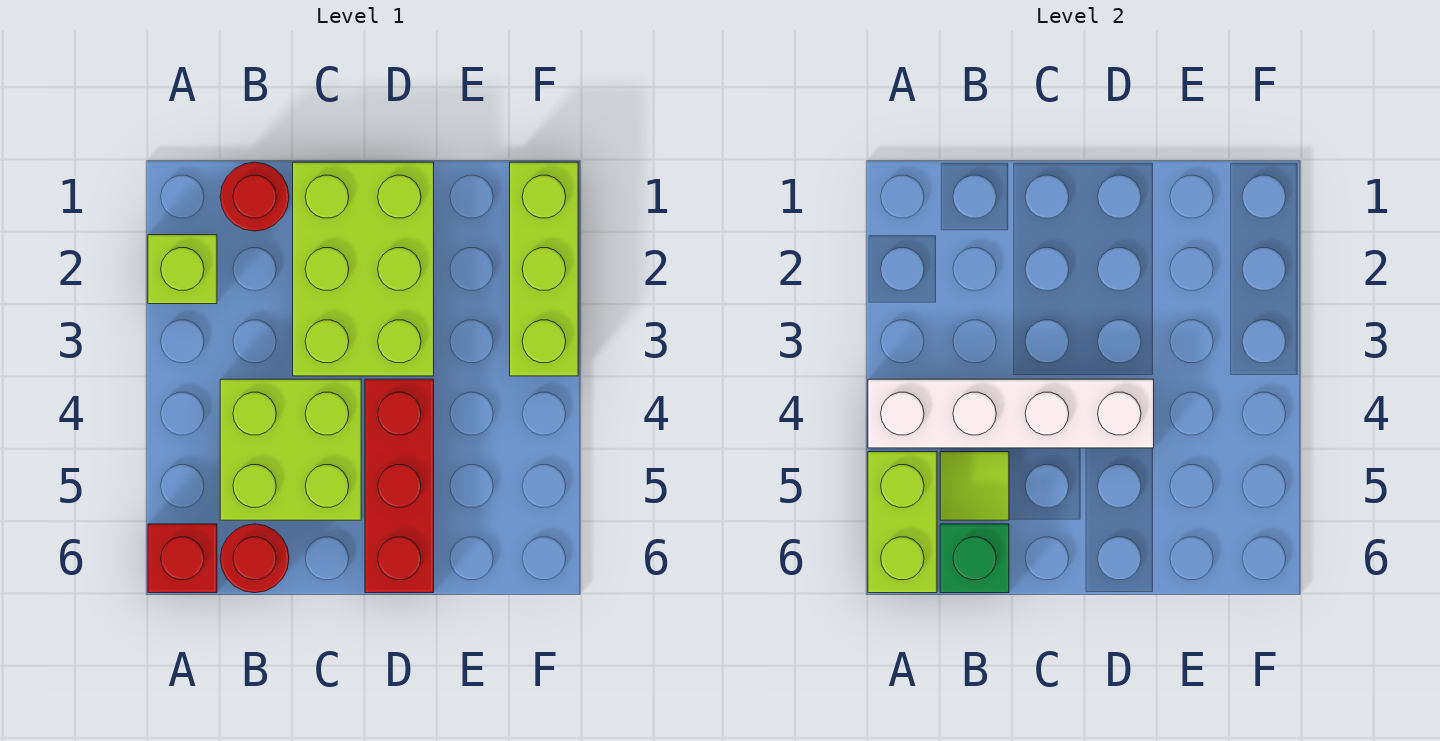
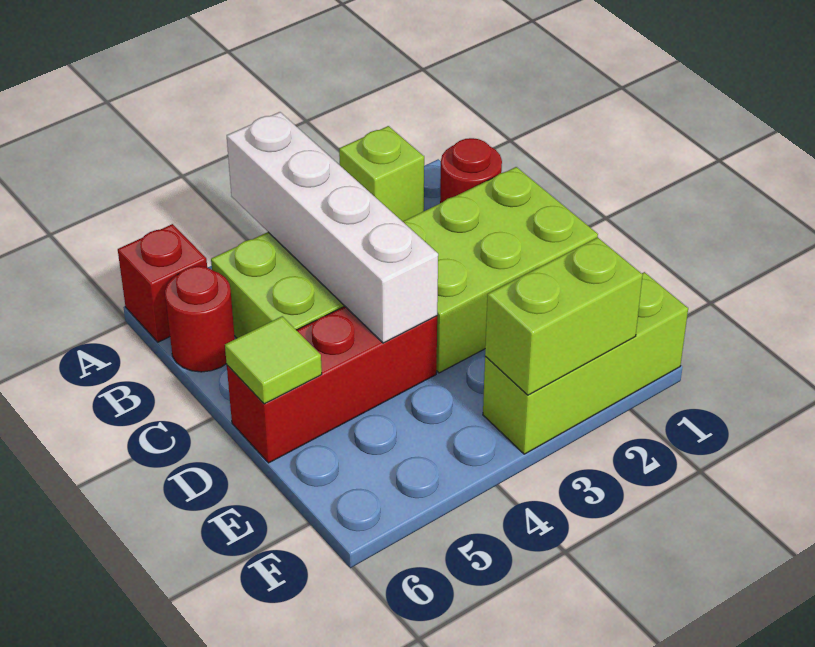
lime brick A5:A6 level 2 -> lime brick F2:F3 level 2
lime tile B5 level 2 -> lime tile D6 level 2
green brick B6 level 2 -> none

